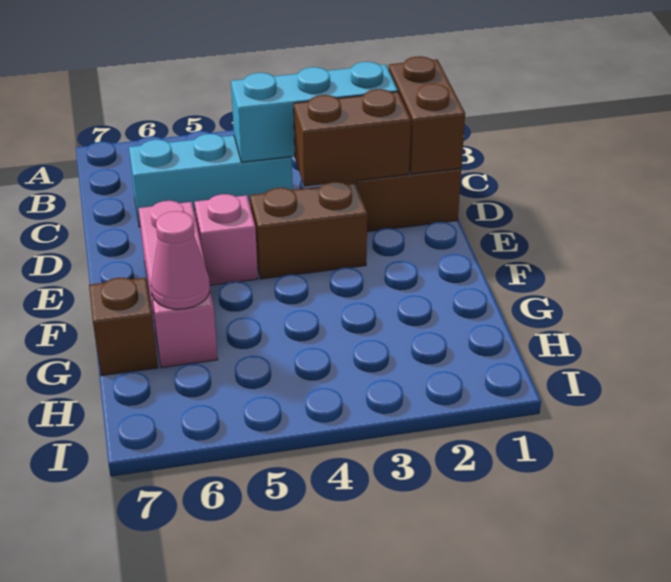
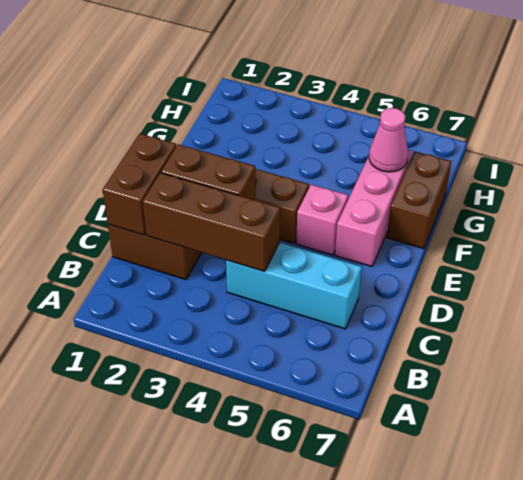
cyan brick C2:C4 level 2 -> brown brick C2:C4 level 2
brown brick G7 level 1 -> brown brick F7:G7 level 1

